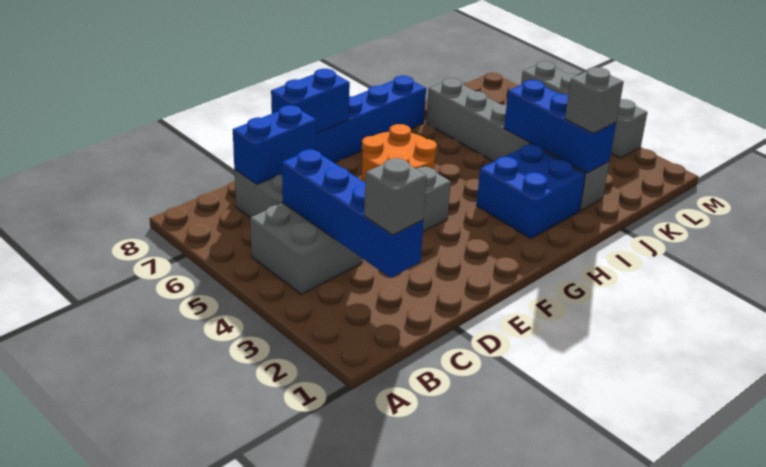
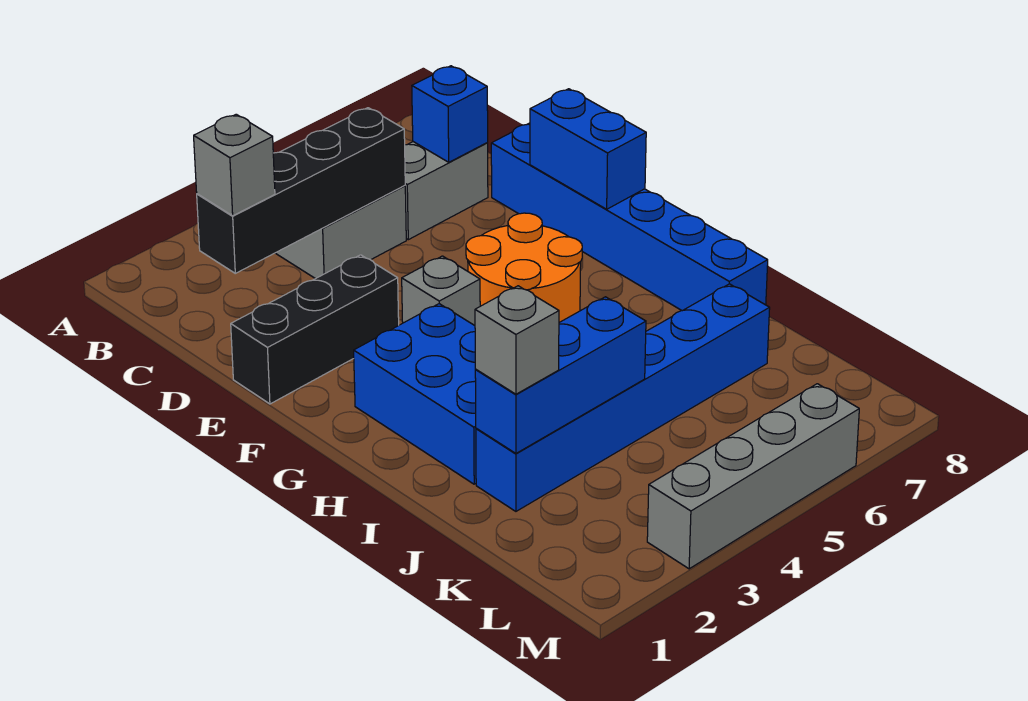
blue brick C2:C5 level 2 -> black brick C2:C5 level 2
blue brick C7:D7 level 2 -> blue brick C7 level 2
none -> black brick E1:E3 level 1
blue brick H2:I3 level 1 -> blue brick G2:I3 level 1
grey brick J2:J7 level 1 -> blue brick J2:J7 level 1

